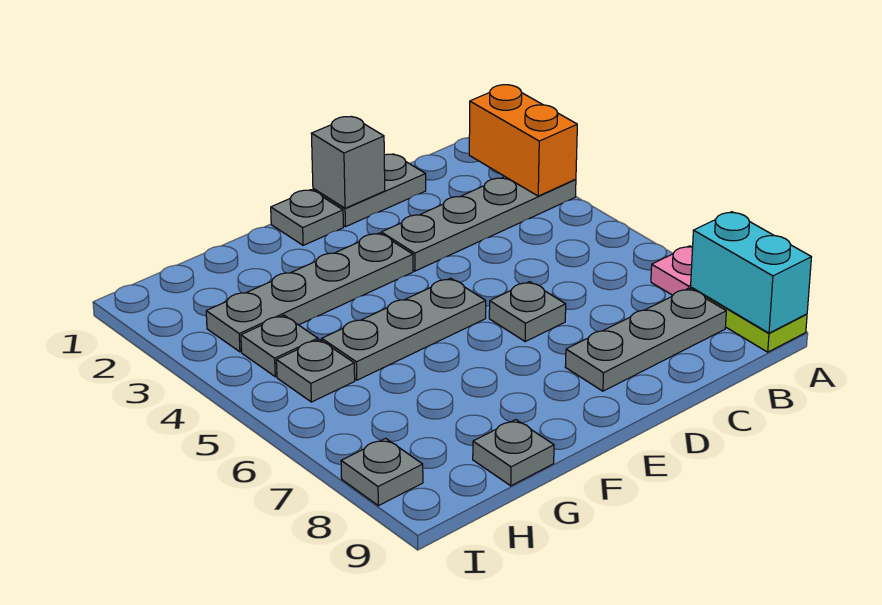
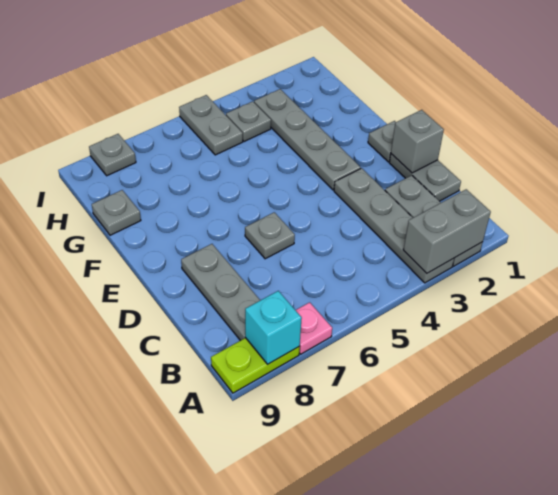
orange brick A2:A3 level 2 -> grey brick A2:A3 level 2
cyan brick A8:A9 level 2 -> cyan brick A8 level 2
grey plate E5:G5 level 1 -> grey plate A2:C2 level 1
grey plate H5 level 1 -> grey plate H5:I5 level 1

